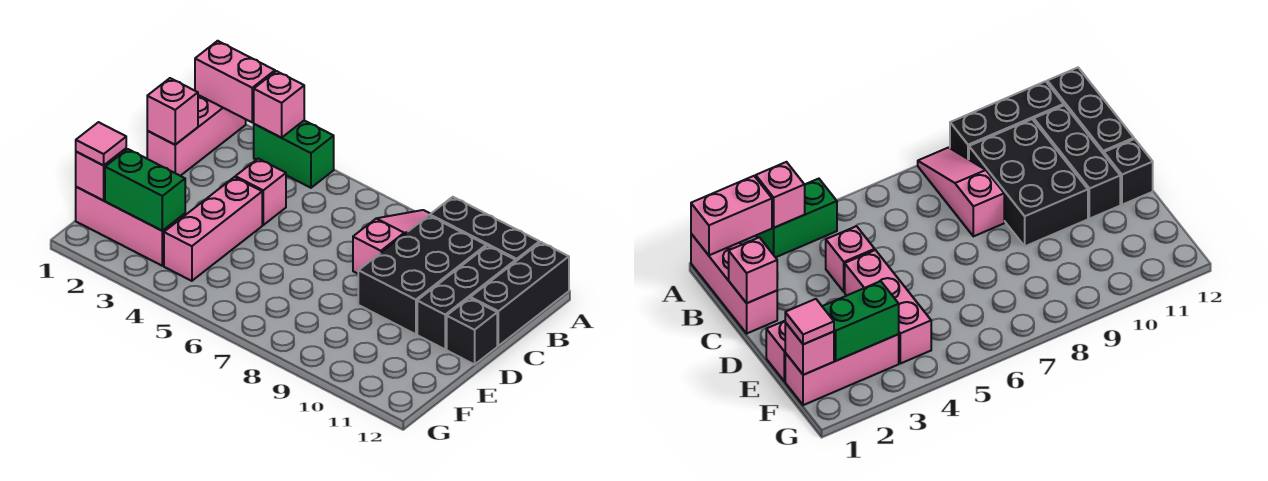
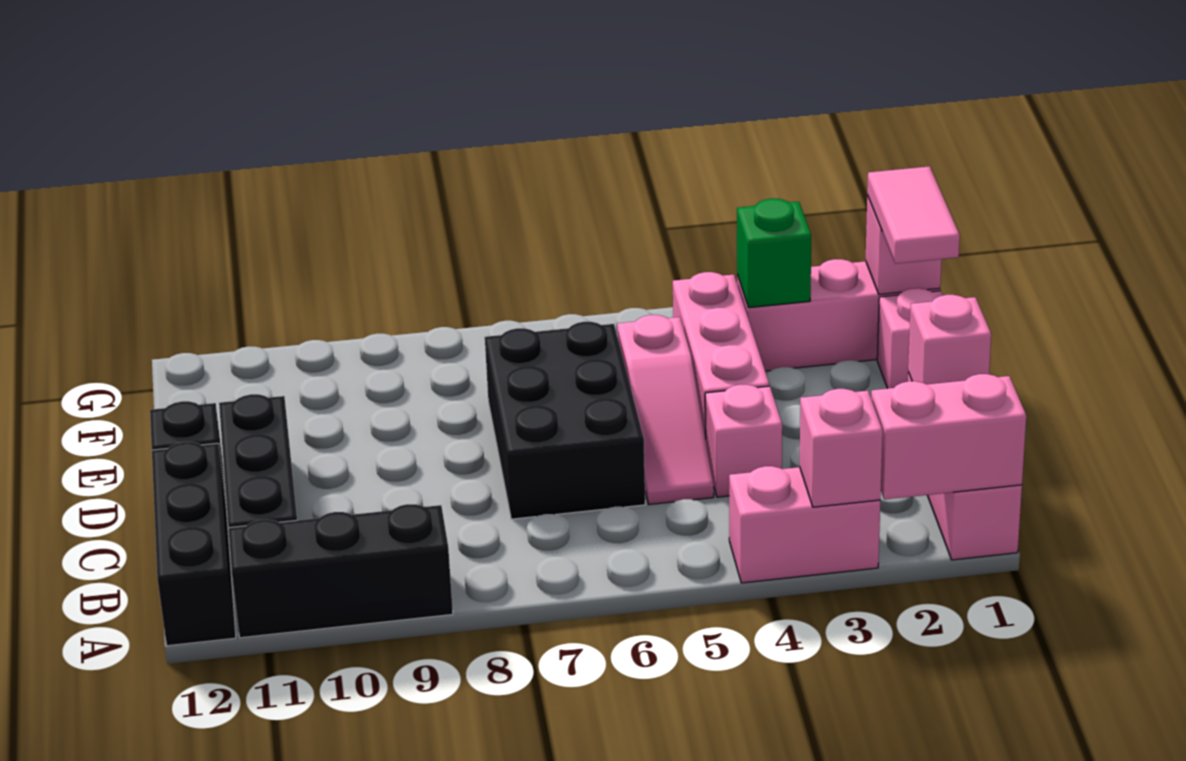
green brick A3:A4 level 1 -> pink brick A3:A4 level 1
pink slope A8:C8 level 1 top C -> pink slope C5:E5 level 1 top E
black brick B9:D10 level 1 -> black brick C6:E7 level 1
pink tile F1 level 3 -> pink tile E1:F1 level 3
green brick F2:F3 level 2 -> green brick F3 level 2

